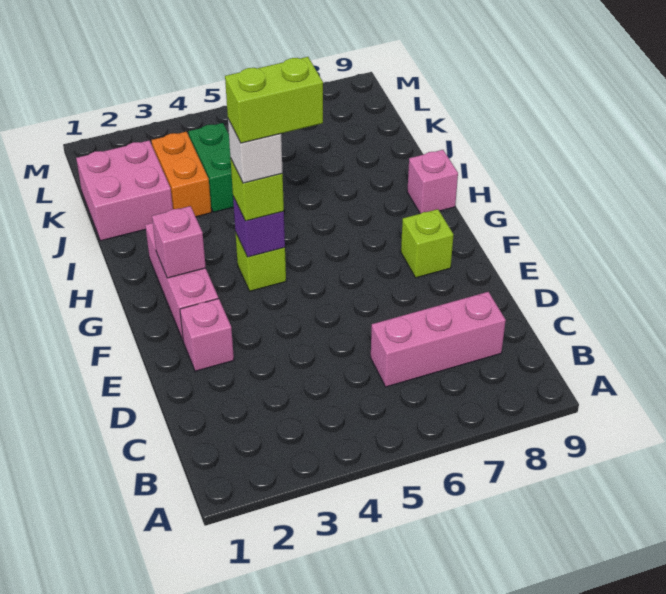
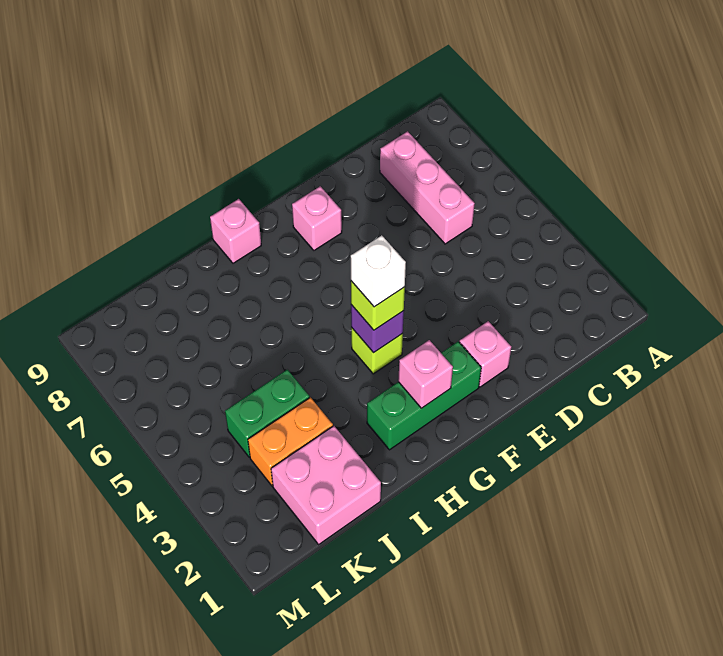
pink brick F2:H2 level 1 -> green brick F2:H2 level 1
lime brick F8 level 1 -> pink brick F8 level 1
lime brick G4:G5 level 5 -> none

